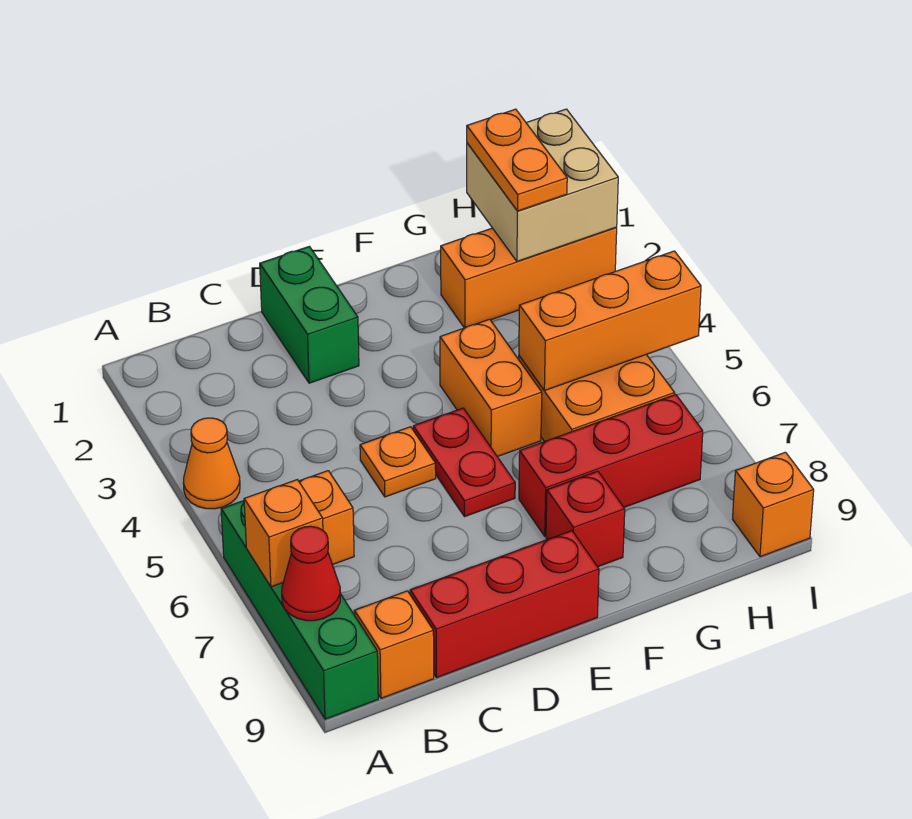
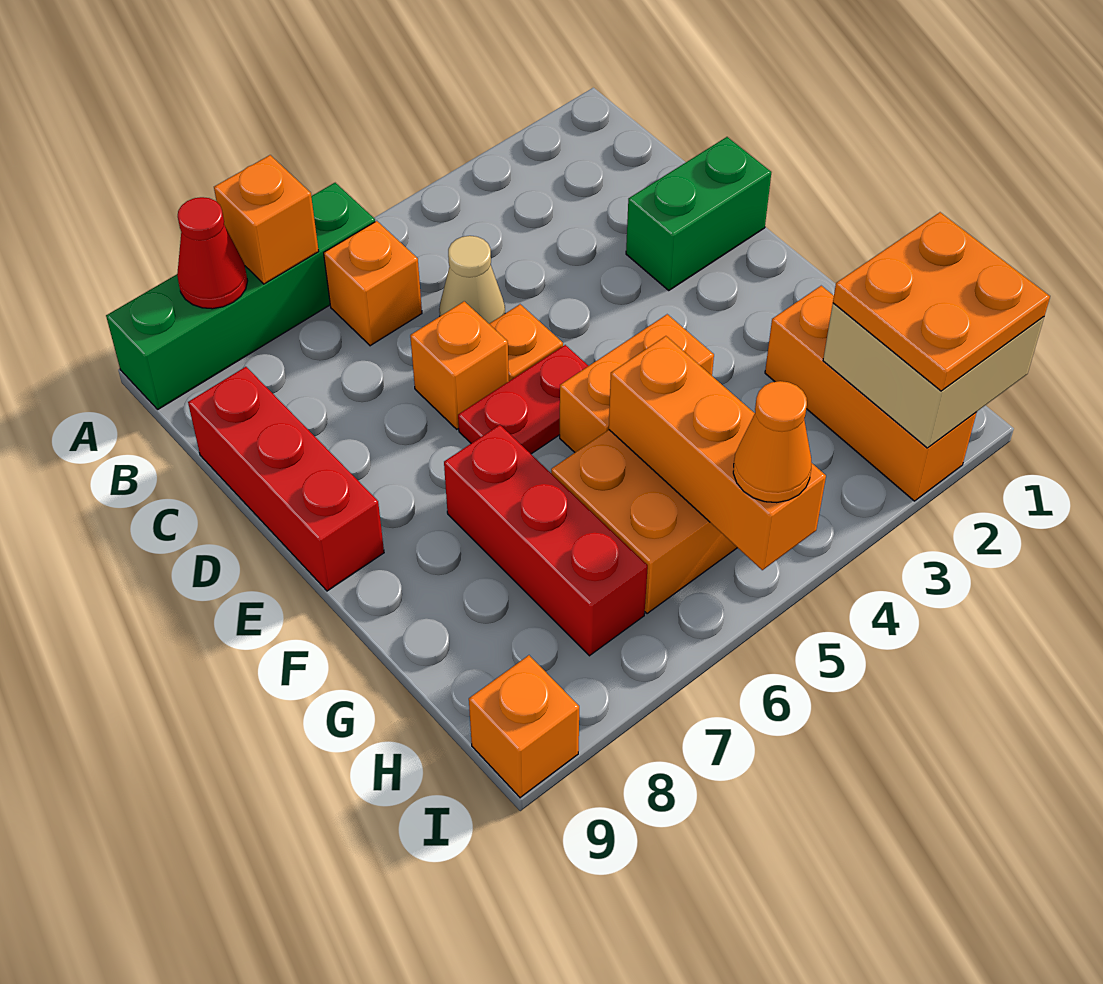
orange cone A4 level 1 -> orange cone I5 level 3
orange brick B9 level 1 -> orange brick D6 level 1
none -> tan cone C5 level 1
red brick F8 level 1 -> none
orange plate H1:H2 level 3 -> orange plate H1:I2 level 3

